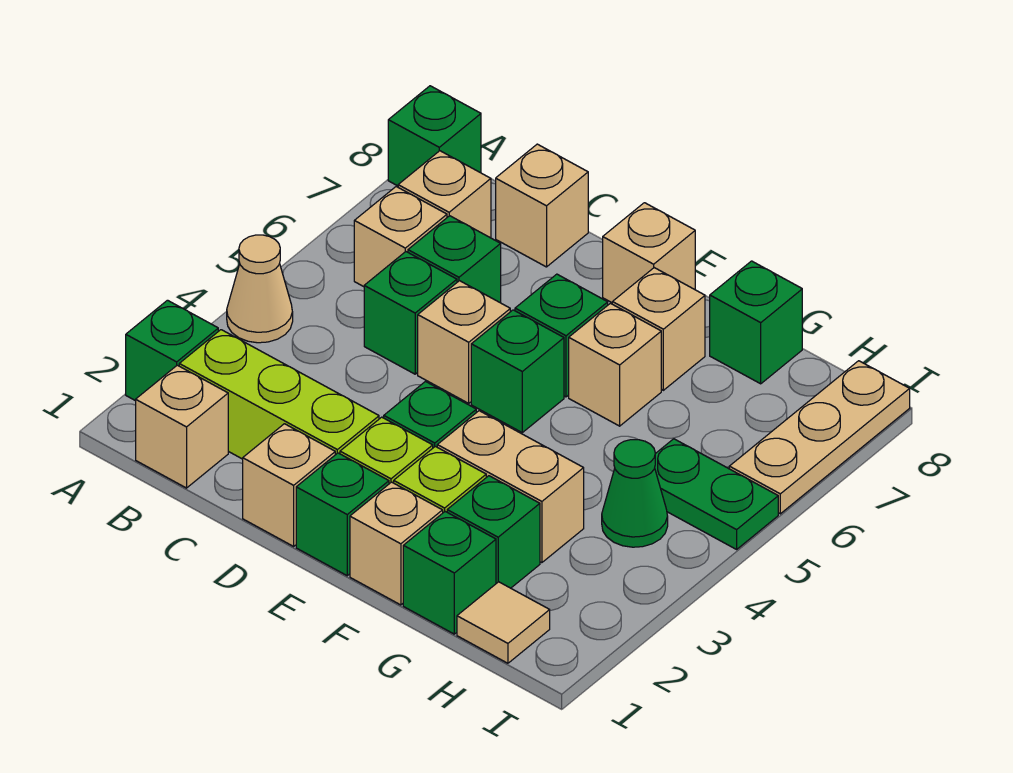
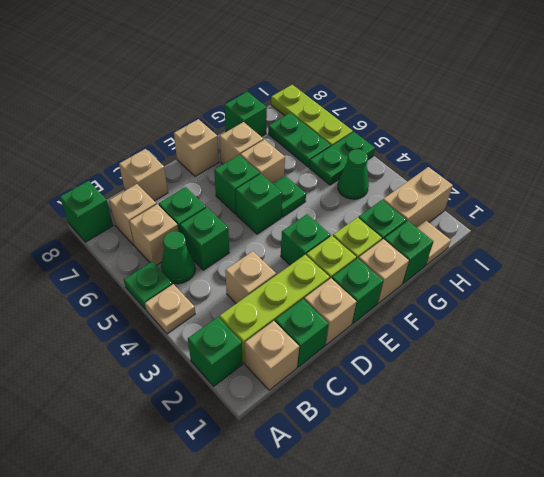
tan cone A4 level 1 -> tan plate A4 level 1
none -> green plate A5 level 1
none -> green cone B5 level 1
none -> green brick C1 level 1
tan brick D5 level 1 -> tan brick C3 level 1
tan brick F3:G3 level 1 -> tan brick H2:I2 level 1
none -> green plate F5 level 1
none -> green plate H6:H7 level 1
tan plate I6:I8 level 1 -> lime plate I6:I8 level 1

